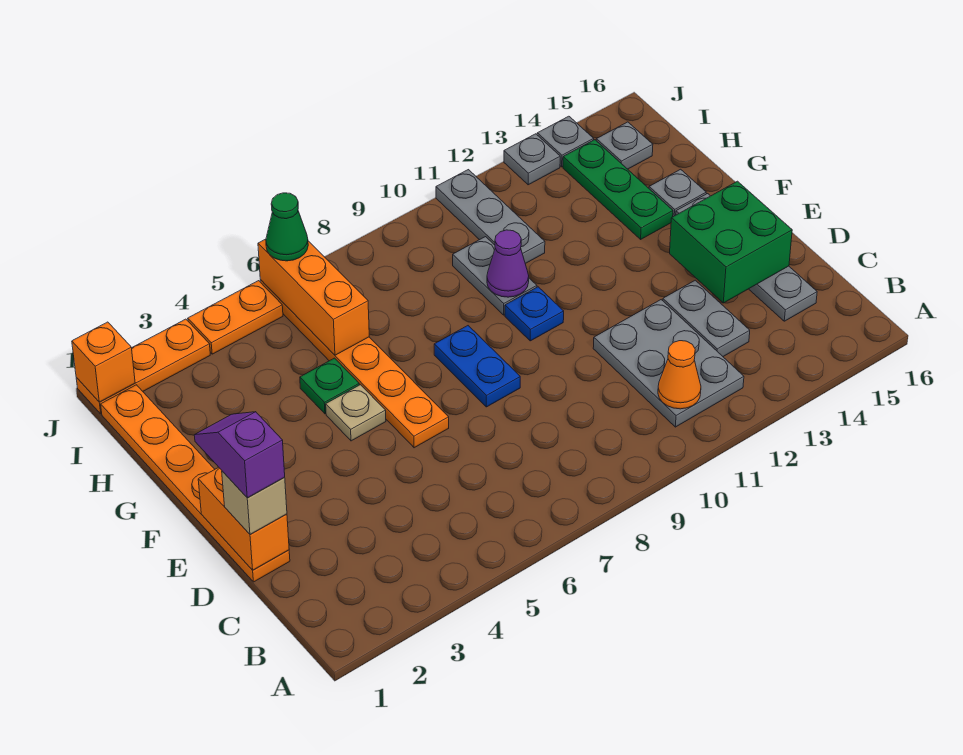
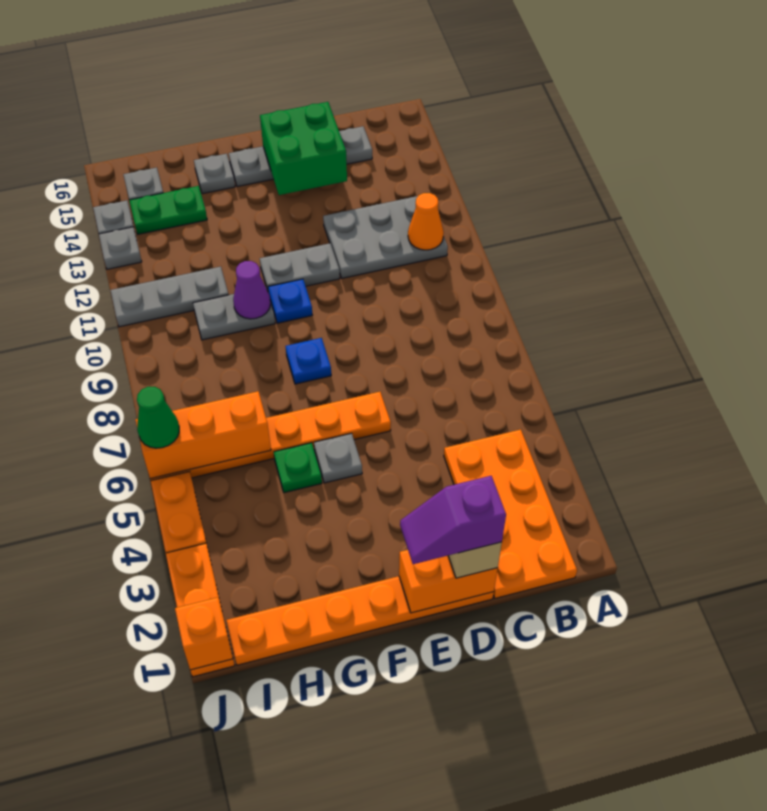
none -> orange plate B1:C4 level 1
grey plate C13:D13 level 1 -> grey plate E11:F11 level 1
blue plate E8:F8 level 1 -> blue plate F8 level 1
tan plate F5 level 1 -> grey plate F5 level 1
green plate G14:I14 level 1 -> green plate H14:I14 level 1

